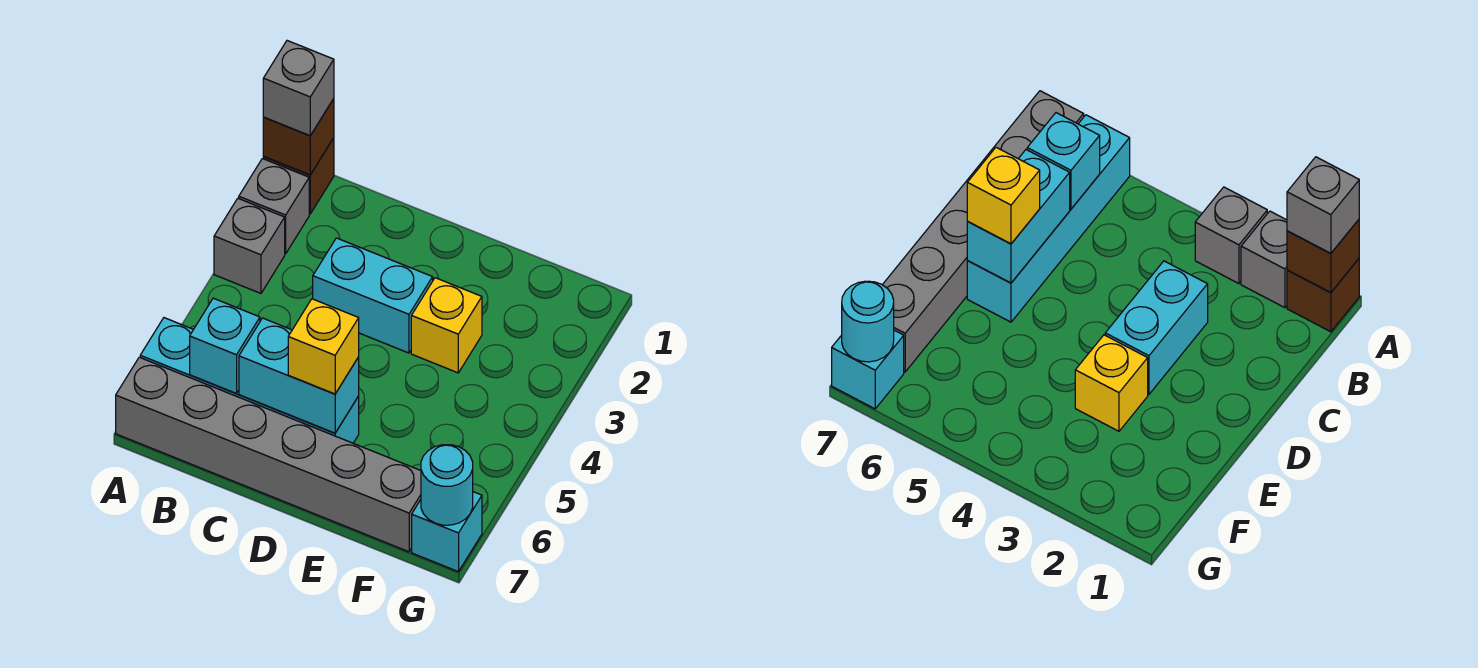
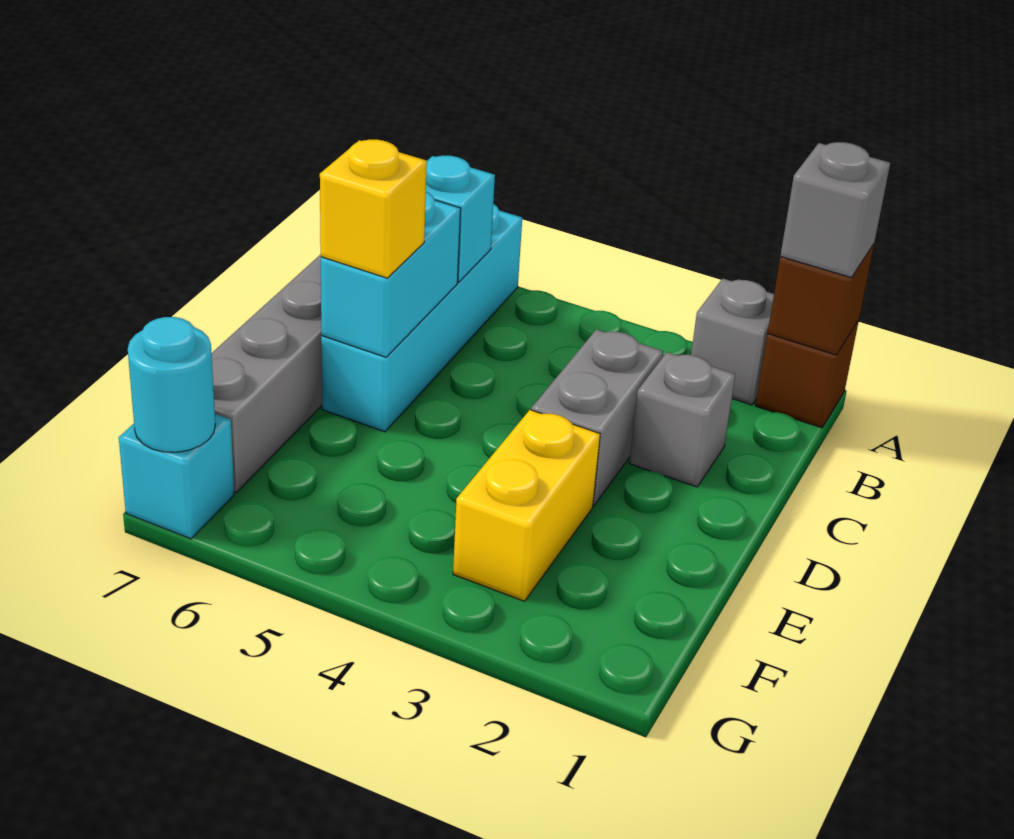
grey brick A3 level 1 -> grey brick C2 level 1
cyan brick C3:D3 level 1 -> grey brick C3:D3 level 1
yellow brick E3 level 1 -> yellow brick E3:F3 level 1

